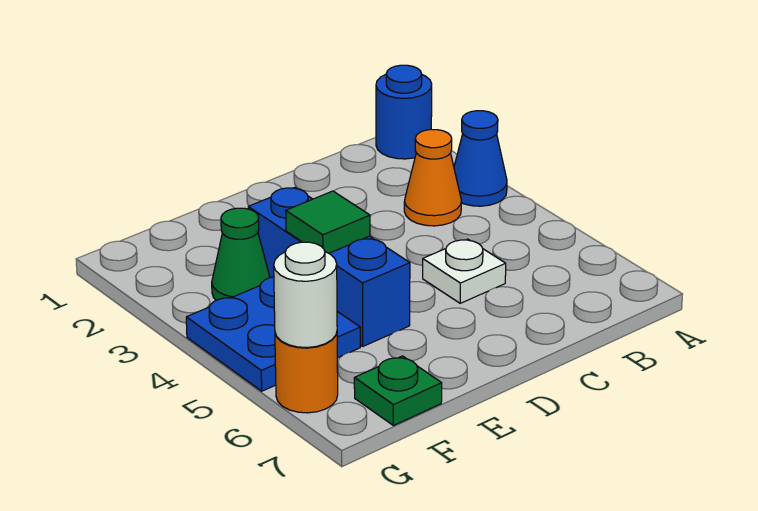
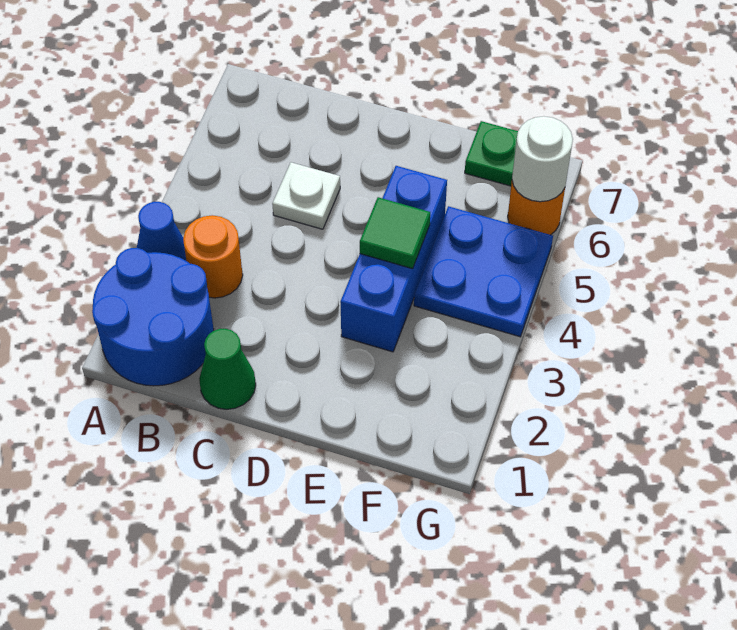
blue round brick A1 level 1 -> blue round brick A1:B2 level 1
orange cone B3 level 1 -> orange round brick B3 level 1
green cone F3 level 1 -> green cone C1 level 1

